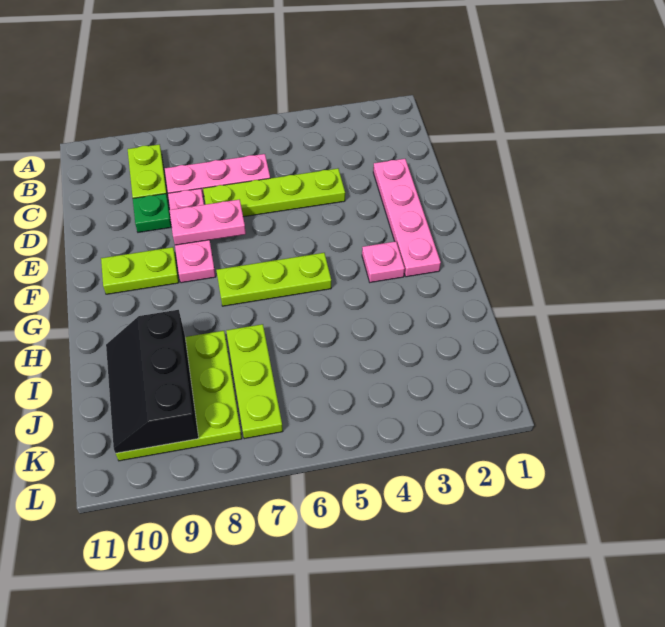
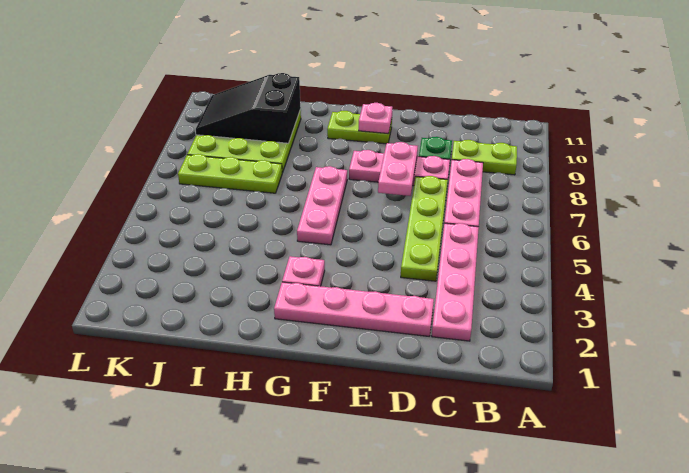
none -> pink plate C2:C5 level 1
lime plate F9:F10 level 1 -> lime plate F10:G10 level 1
none -> pink plate F10 level 2
lime plate G5:G7 level 1 -> pink plate G5:G7 level 1
black slope I9:K10 level 2 top 9 -> black slope I9:K10 level 2 top I

